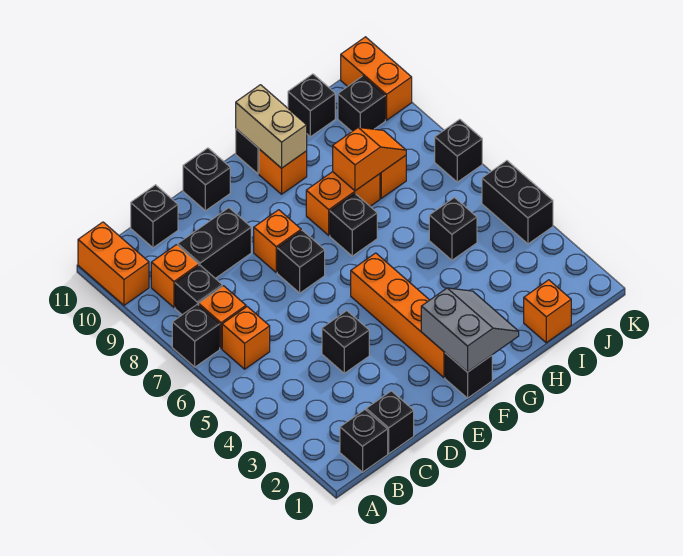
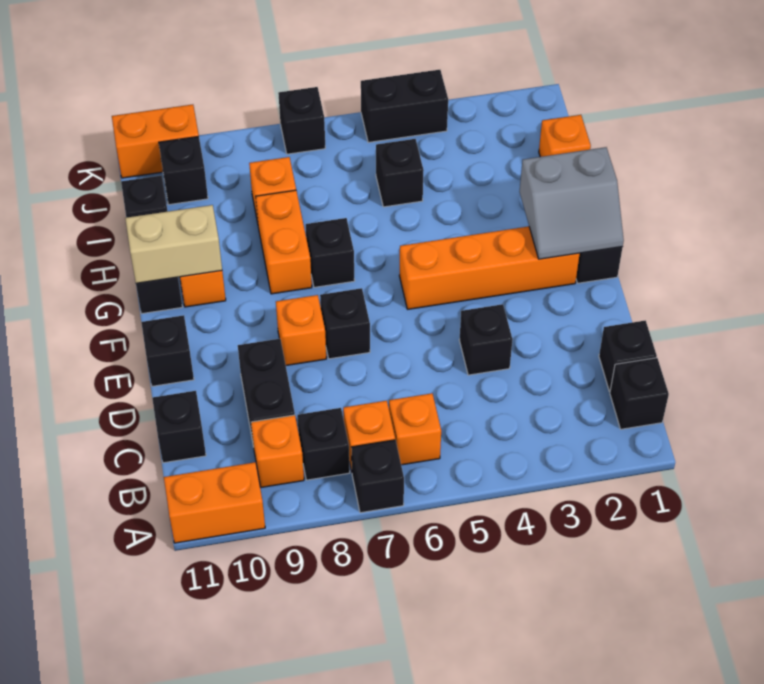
grey slope F1:G2 level 2 top F -> grey slope F1:G2 level 2 top G
orange slope H8:I8 level 2 top H -> none

